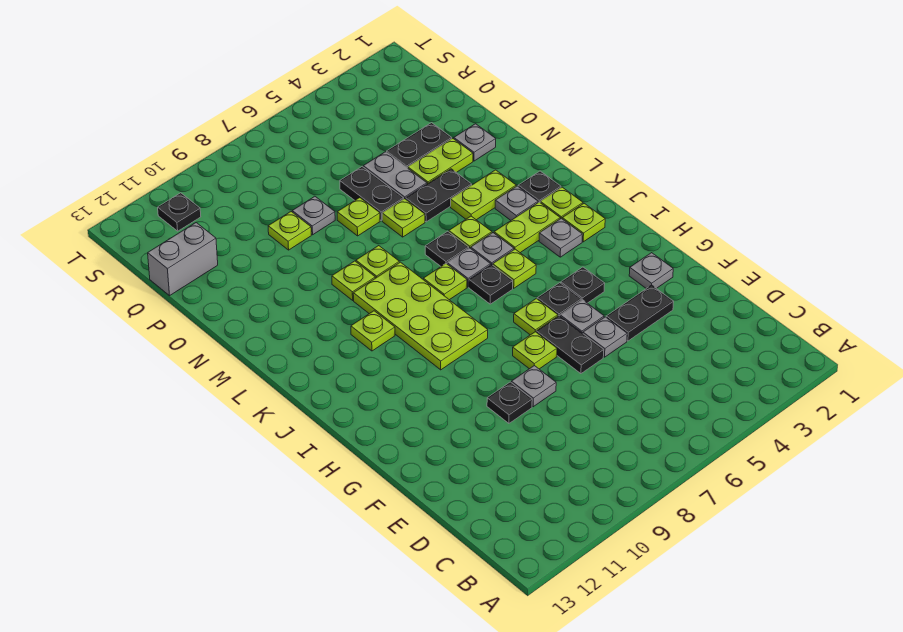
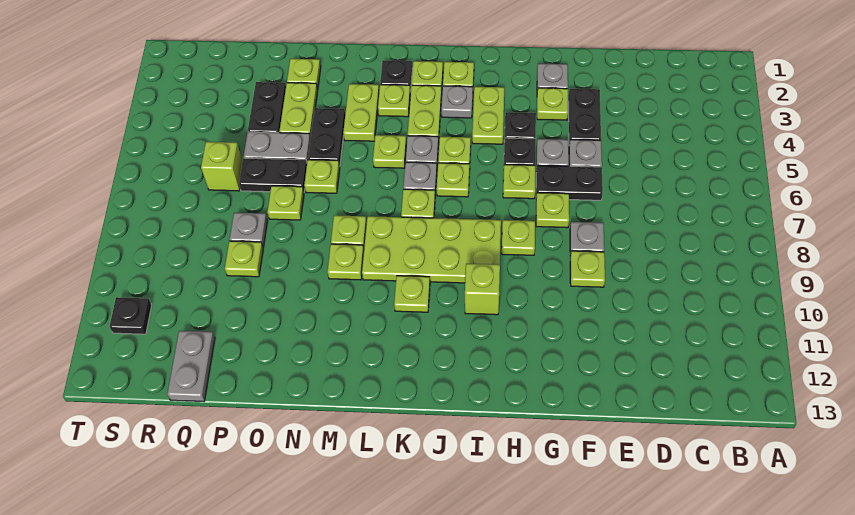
black plate F9 level 1 -> lime plate F9 level 1
none -> lime plate G3 level 1
none -> lime plate H8 level 1
none -> lime plate I3:I4 level 1
none -> lime brick I10 level 1
black plate J6 level 1 -> lime plate J6 level 1
grey plate L3 level 1 -> lime plate L3 level 1
black plate L6 level 1 -> none
grey plate O2 level 1 -> lime plate O2 level 1
none -> lime brick Q6 level 1
grey brick Q12:Q13 level 1 -> grey plate Q12:Q13 level 1

